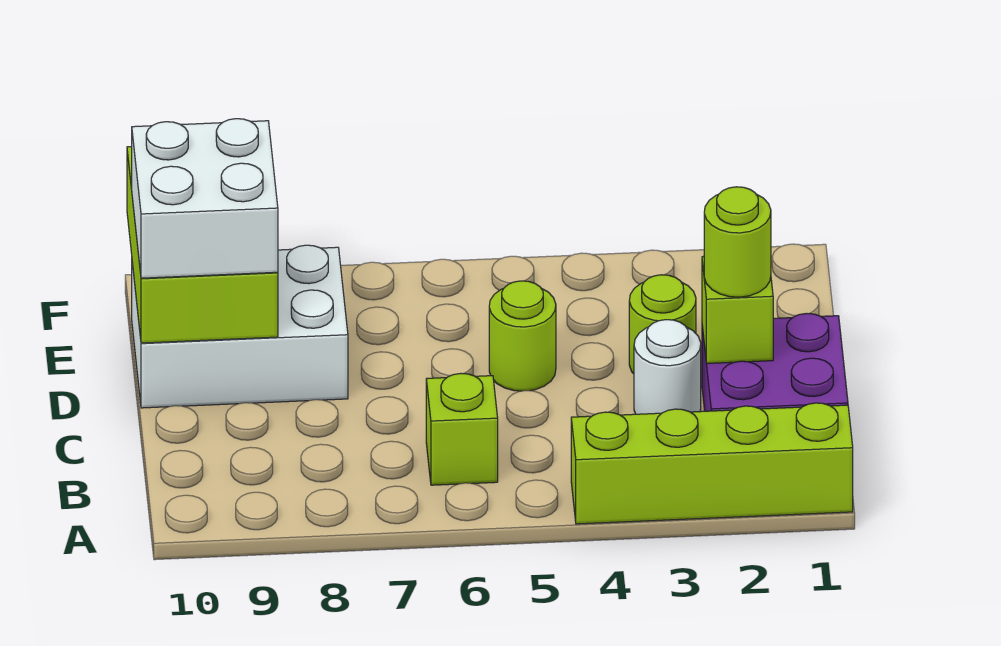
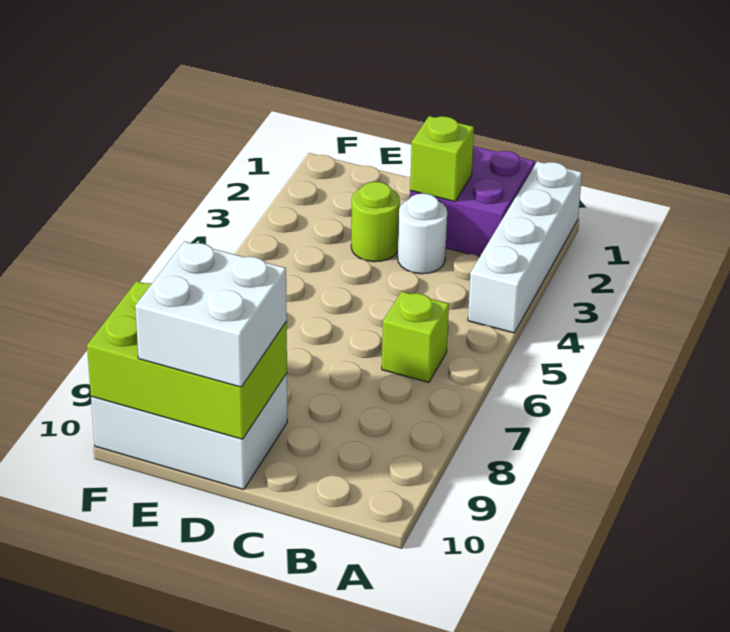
lime brick A1:A4 level 1 -> white brick A1:A4 level 1
lime round brick C2 level 3 -> none
lime round brick D5 level 1 -> none
white brick D8:E10 level 1 -> white brick D9:F10 level 1

